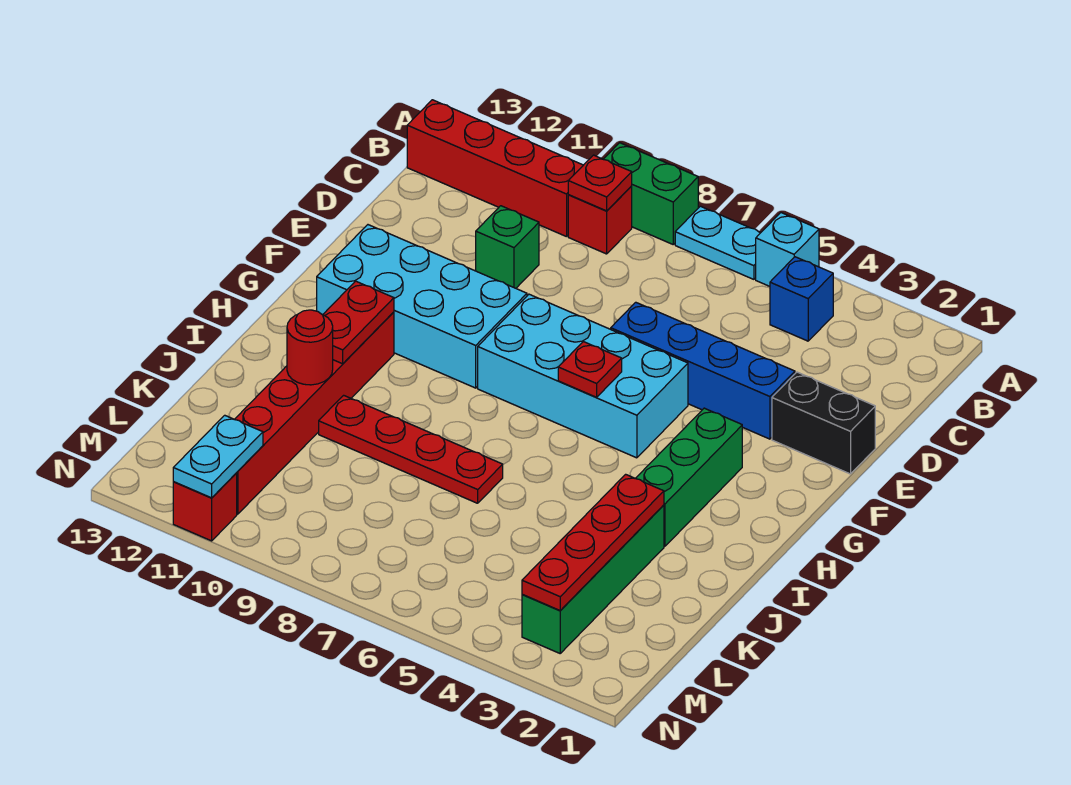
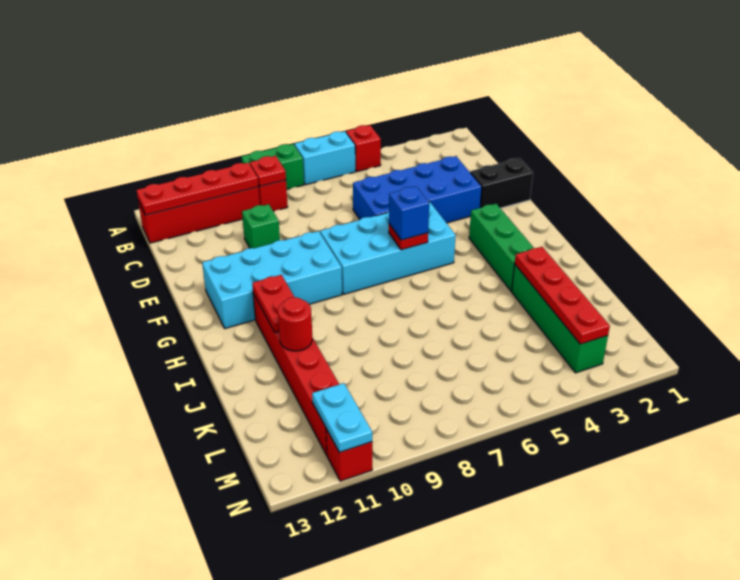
cyan brick A5 level 1 -> red brick A5 level 1
cyan plate A6:A7 level 1 -> cyan brick A6:A7 level 1
blue brick B4 level 1 -> blue brick G6 level 3
blue brick E3:E6 level 1 -> blue brick D3:E6 level 1
red plate J7:J10 level 1 -> red plate B10:B13 level 2

